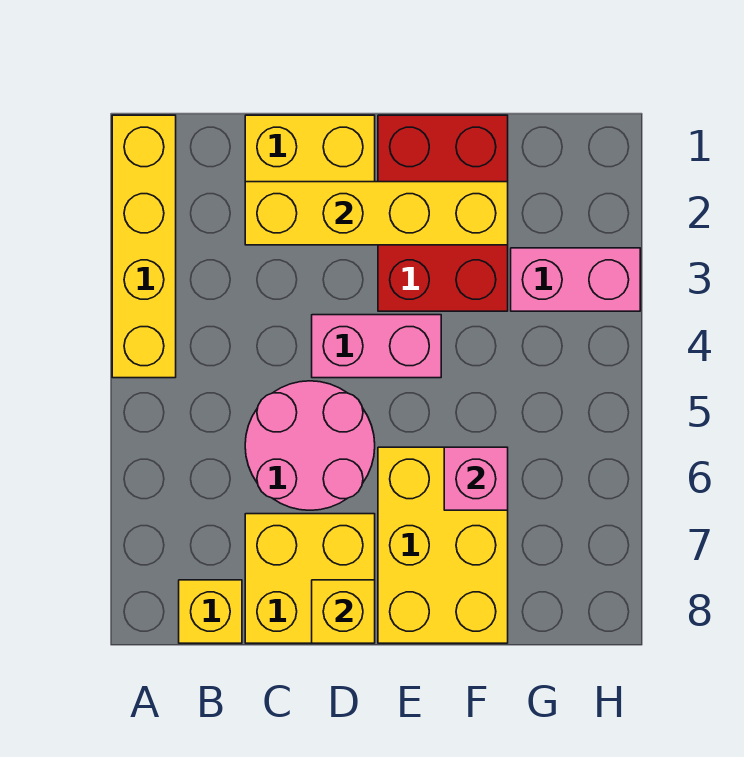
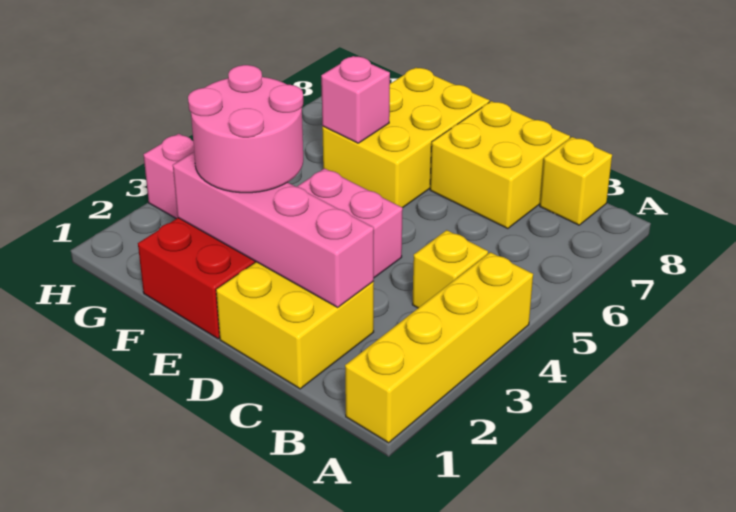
yellow brick C2:F2 level 2 -> pink brick C2:F2 level 2
pink round brick C5:D6 level 1 -> pink round brick E2:F3 level 3
yellow brick D8 level 2 -> yellow brick B4 level 1

